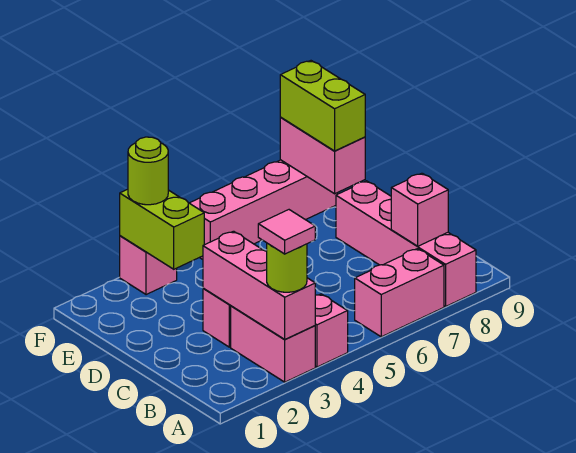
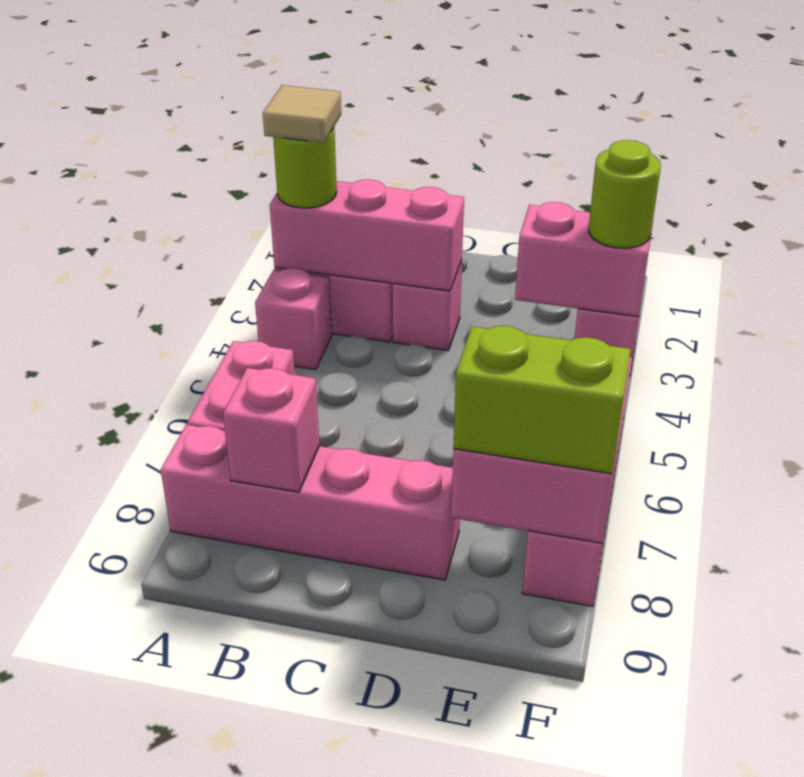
pink tile A3 level 4 -> tan tile A3 level 4
lime brick E3:F3 level 2 -> pink brick E3:F3 level 2

